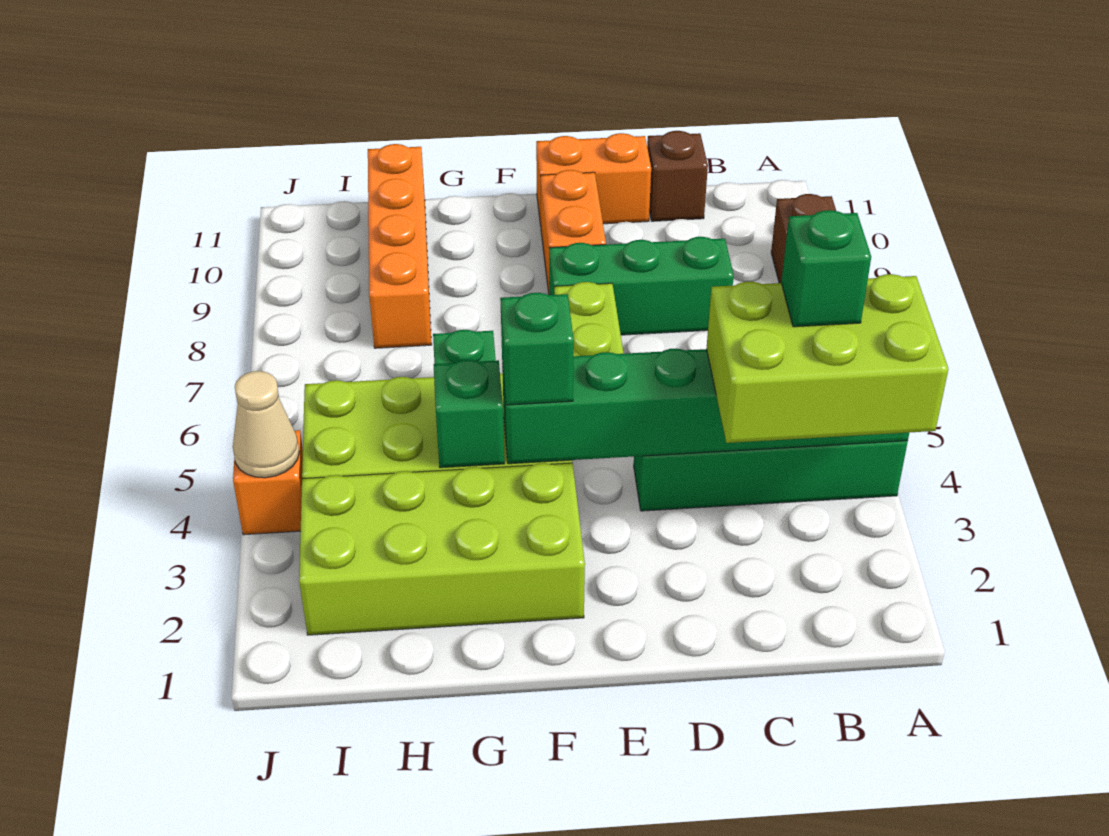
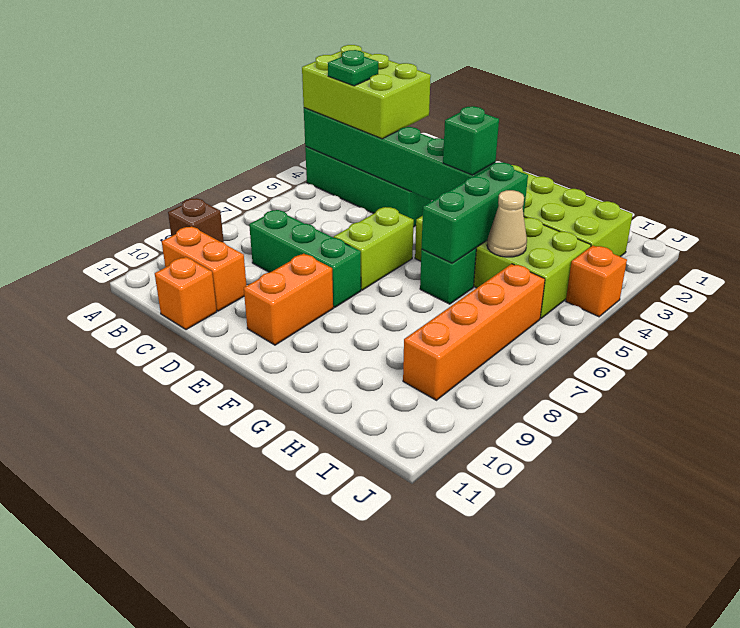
green brick B4 level 4 -> green plate B4 level 4
brown brick C11 level 1 -> orange brick C11 level 1
orange brick D11:E11 level 1 -> orange brick B10:C10 level 1
green brick G4 level 2 -> green brick G4:G6 level 2
orange brick H8:H11 level 1 -> orange brick I6:I9 level 1
tan cone J4 level 2 -> tan cone H5 level 2

